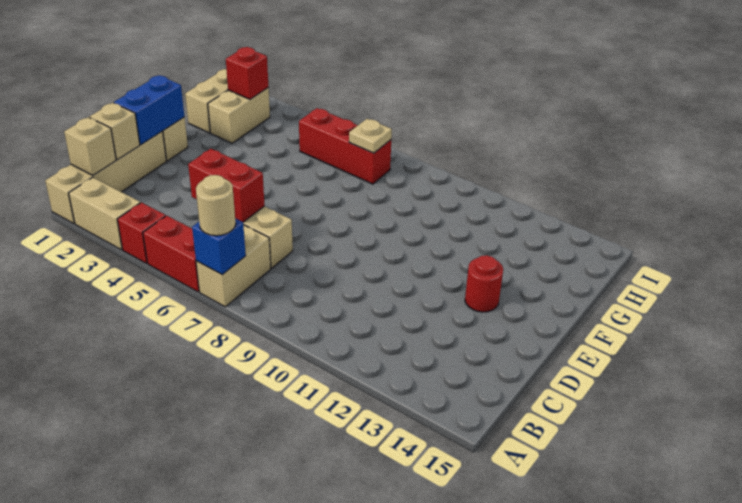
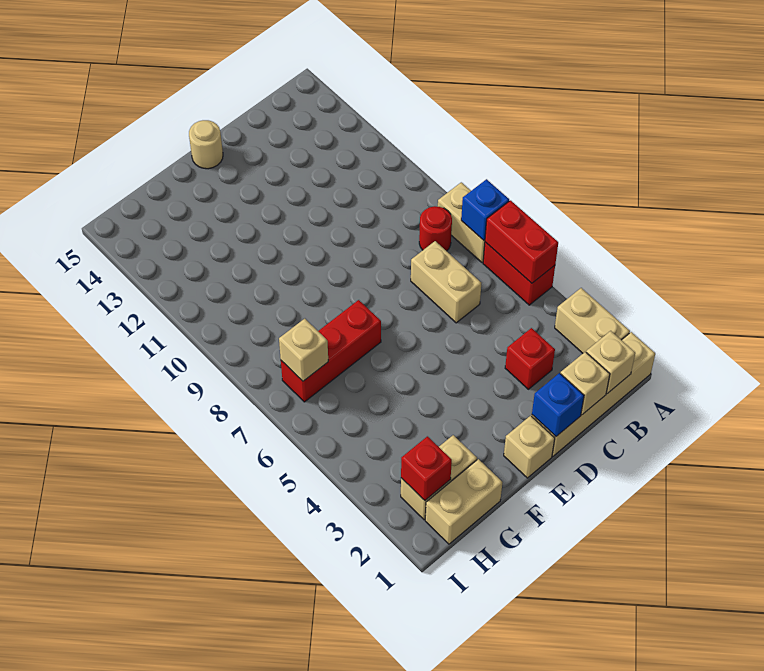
red brick A4 level 1 -> red brick C3 level 1
tan brick A7:B7 level 1 -> tan brick A7:A8 level 1
tan round brick A7 level 3 -> tan round brick E15 level 1
red brick C5:C6 level 2 -> red brick A5:A6 level 2
blue brick D1:E1 level 2 -> blue brick D1 level 2
red round brick E13 level 1 -> red round brick B8 level 1
red brick H5:H7 level 1 -> red brick F7:H7 level 1
tan plate H7 level 2 -> tan brick H7 level 2

